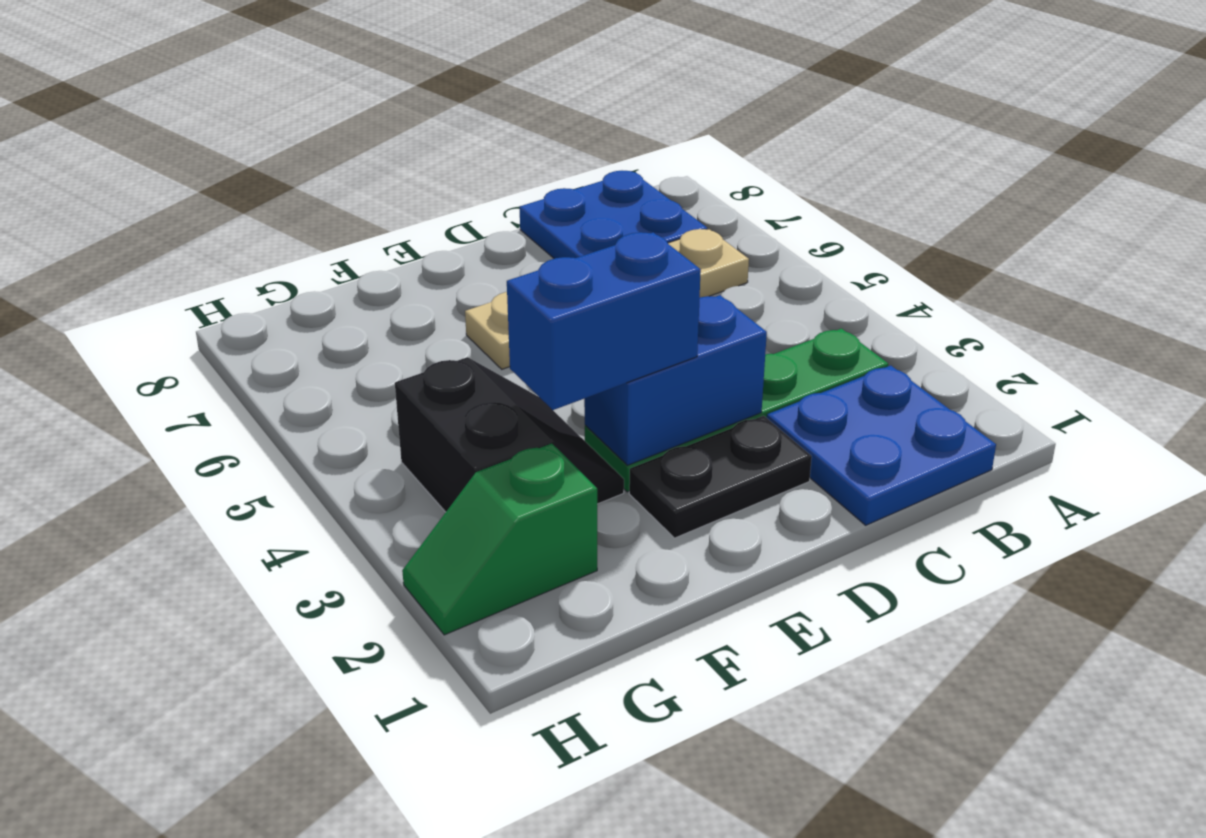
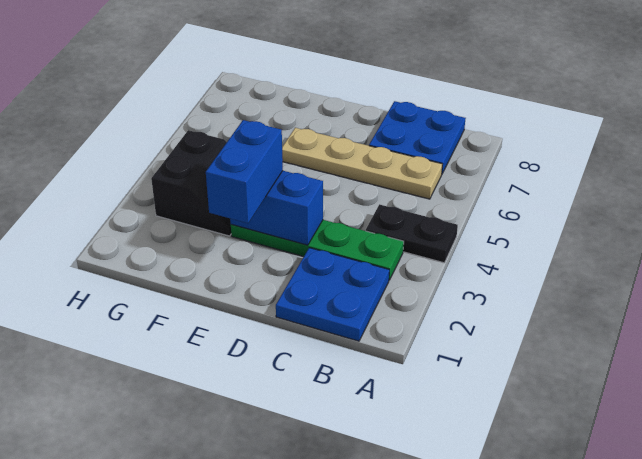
black plate D2:E2 level 1 -> black plate A4:B4 level 1
blue brick E3:F3 level 3 -> blue brick E2:E3 level 3
green slope G2:H2 level 1 top G -> none

